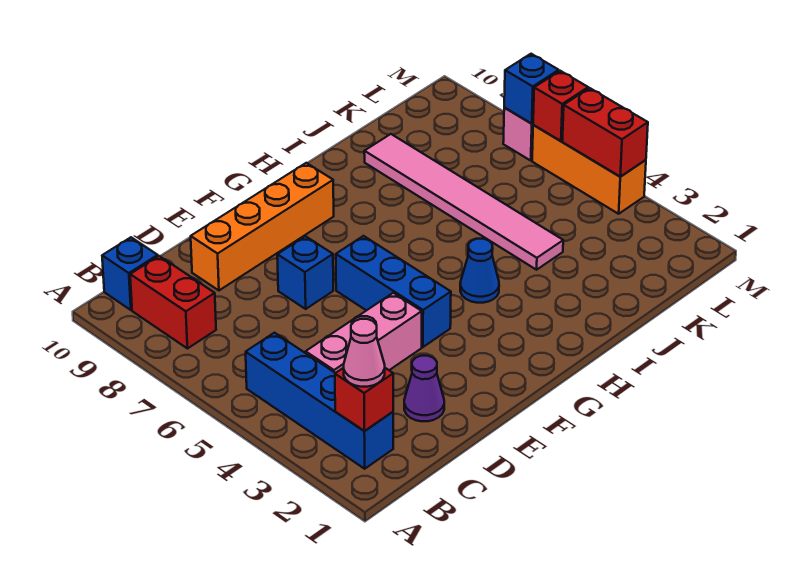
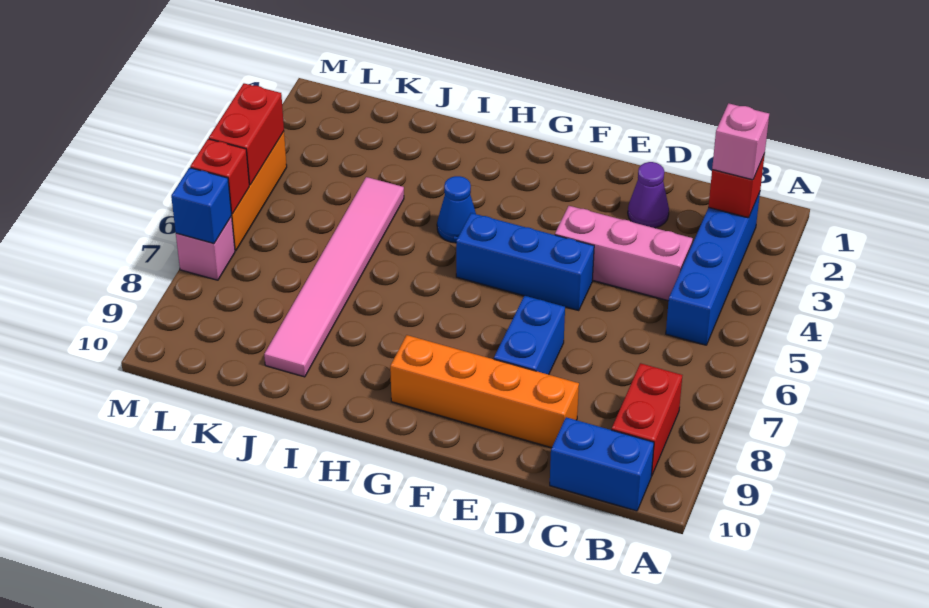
pink cone B2 level 3 -> pink brick B2 level 3
blue brick B10 level 1 -> blue brick B10:C10 level 1
blue brick E7 level 1 -> blue brick E7:E8 level 1
blue brick F4:F6 level 1 -> blue brick E5:G5 level 1

